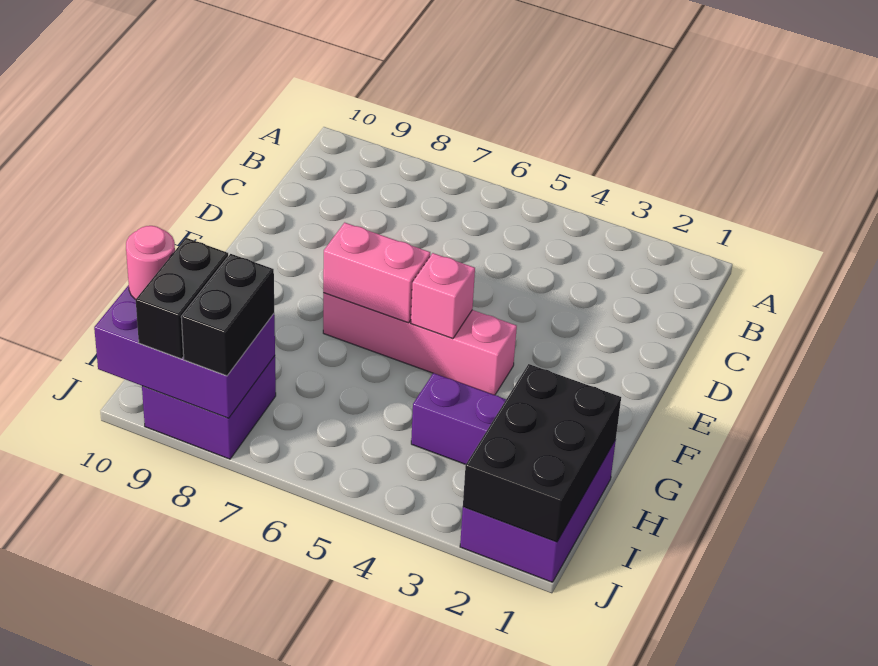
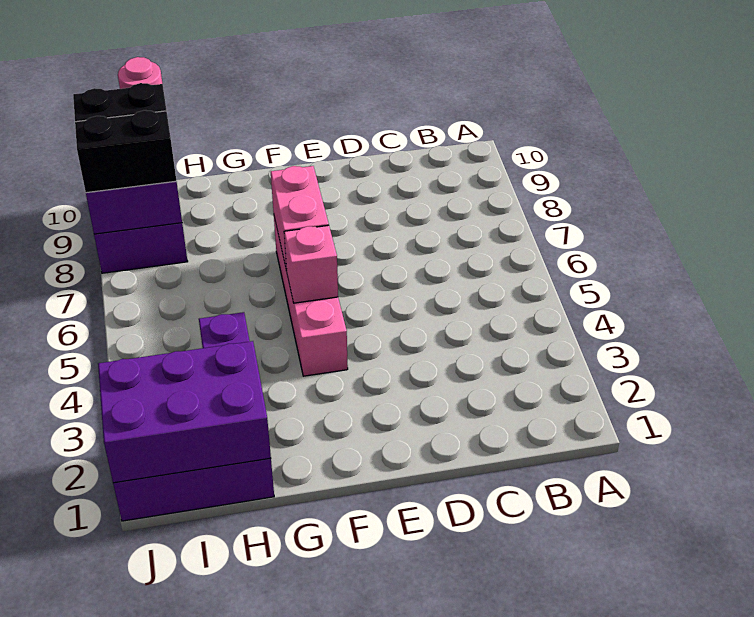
black brick H1:J2 level 2 -> purple brick H1:J2 level 2

